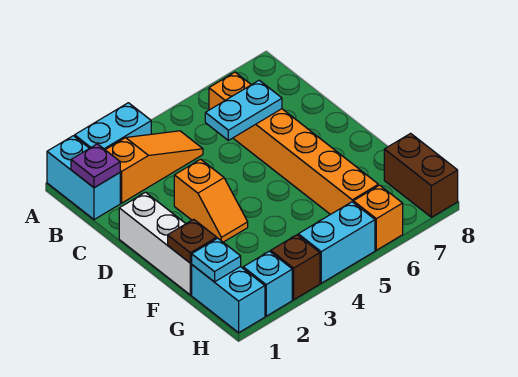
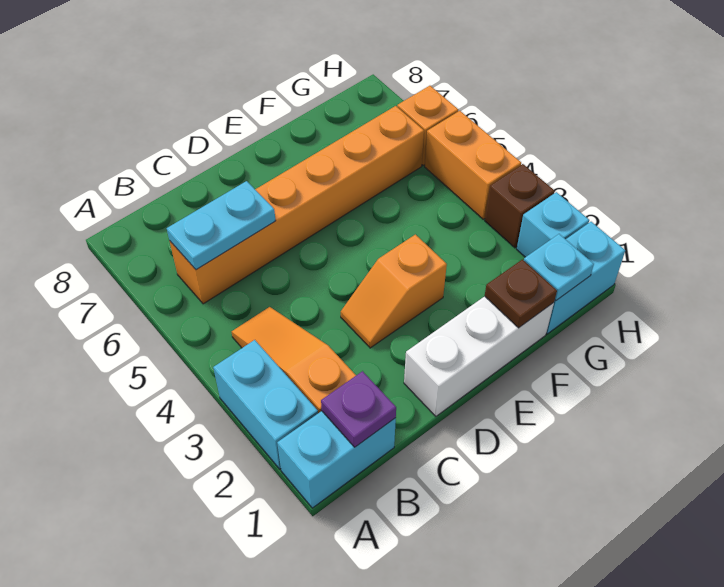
cyan plate C5:C6 level 2 -> cyan plate B6:C6 level 2
orange slope D3:E3 level 1 top D -> orange slope D3:E3 level 1 top E
brown brick G8:H8 level 1 -> none
cyan brick H4:H5 level 1 -> orange brick H4:H5 level 1

